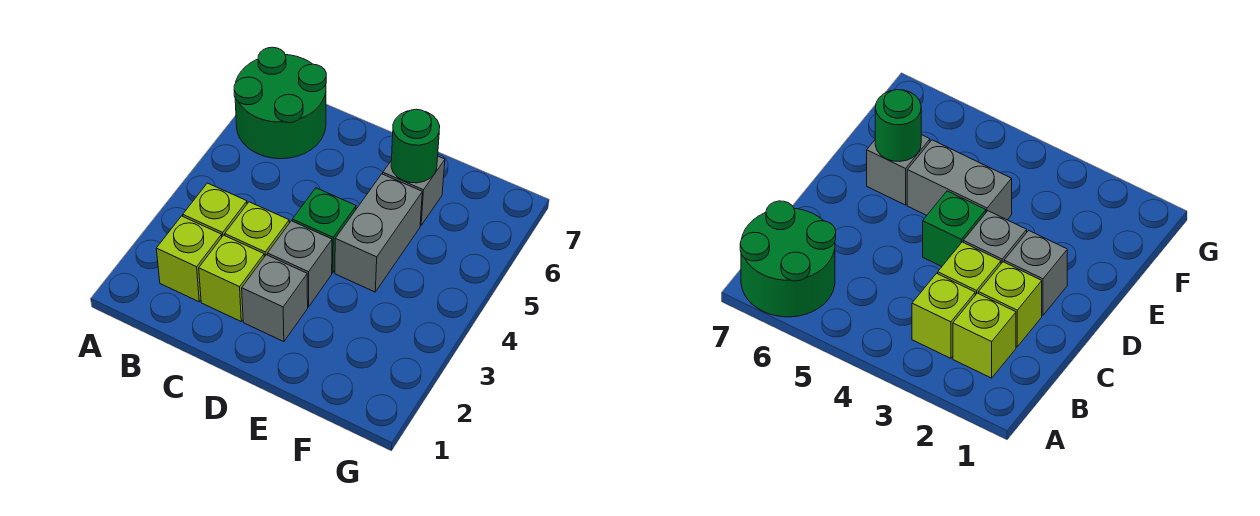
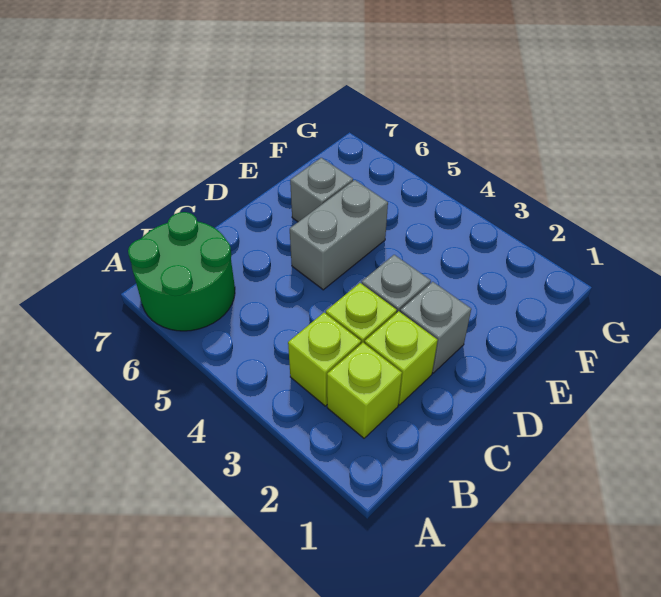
green brick D4 level 1 -> none
grey brick E4:E5 level 1 -> grey brick D5:E5 level 1
green round brick E6 level 2 -> none

